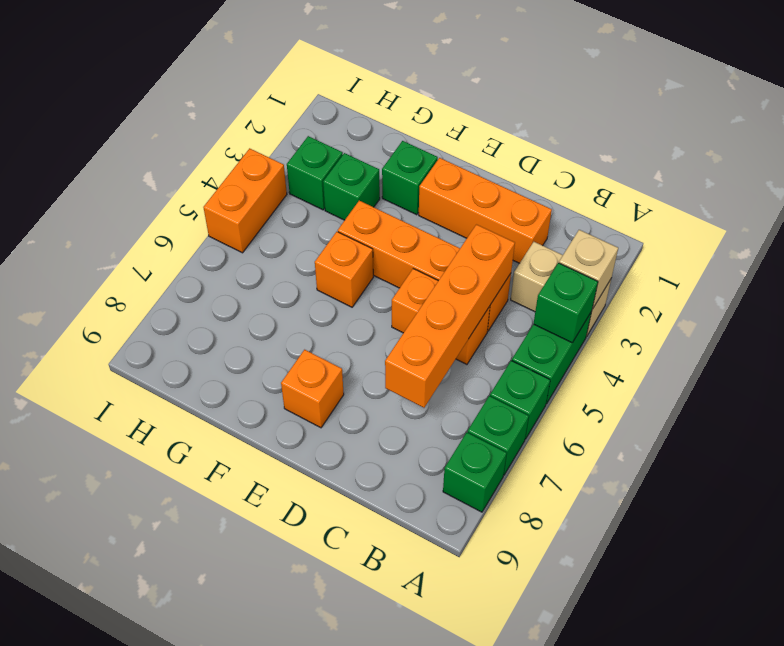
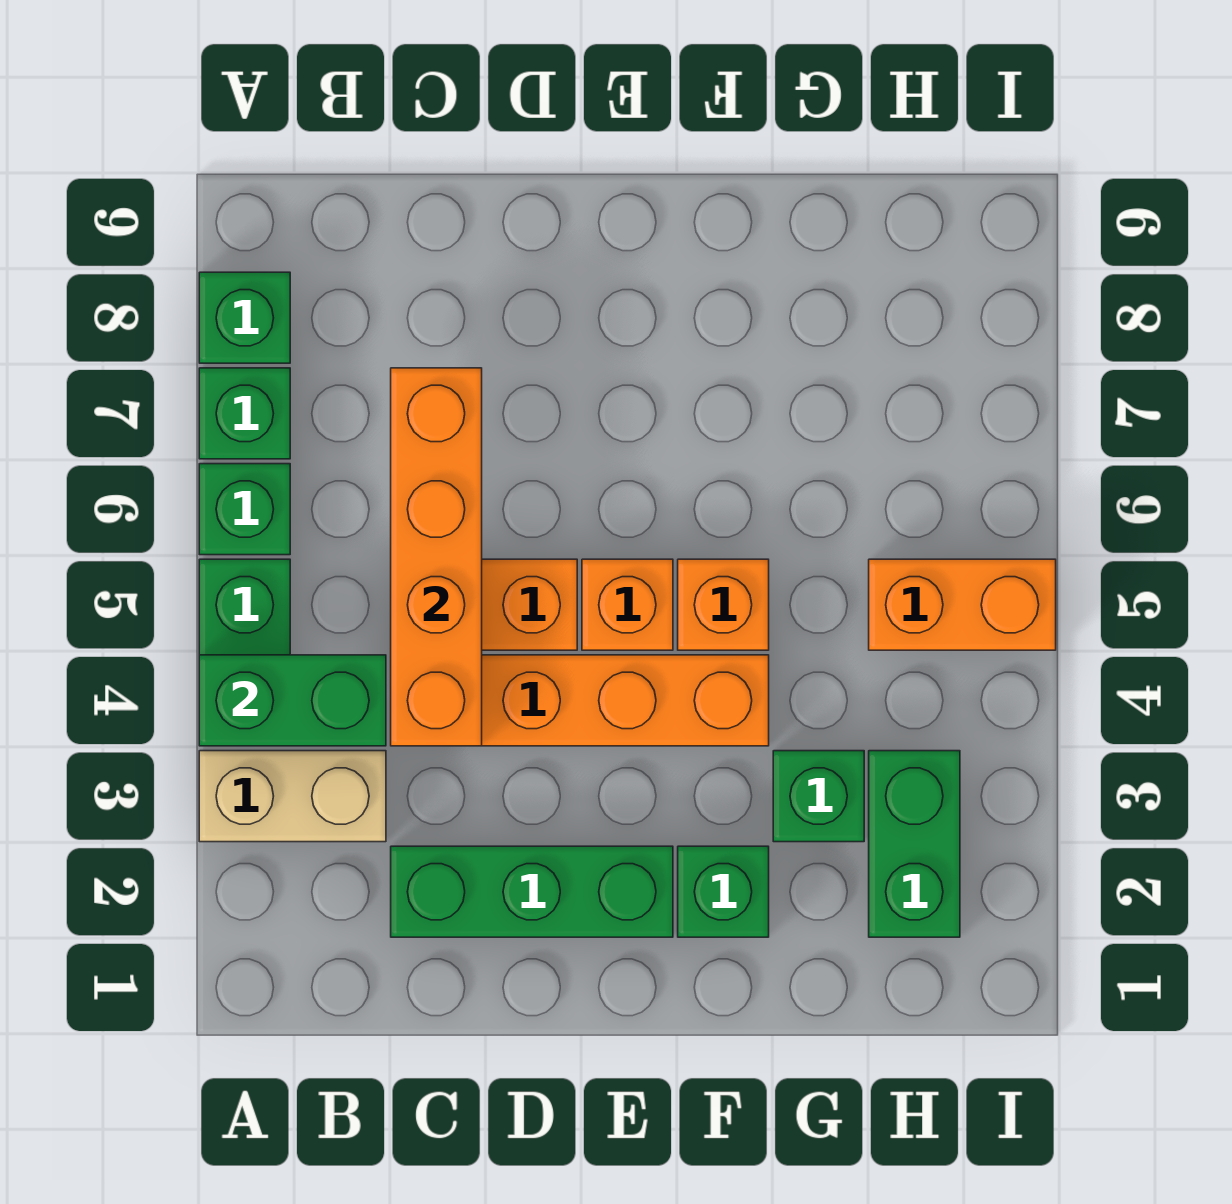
tan brick A3 level 2 -> none
green brick A4 level 2 -> green brick A4:B4 level 2
orange brick C2:E2 level 1 -> green brick C2:E2 level 1
orange brick E8 level 1 -> orange brick E5 level 1
green brick H3 level 1 -> green brick H2:H3 level 1
orange brick I4:I5 level 1 -> orange brick H5:I5 level 1

